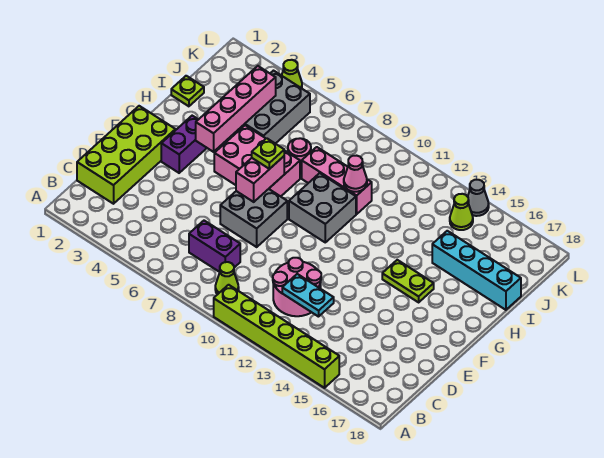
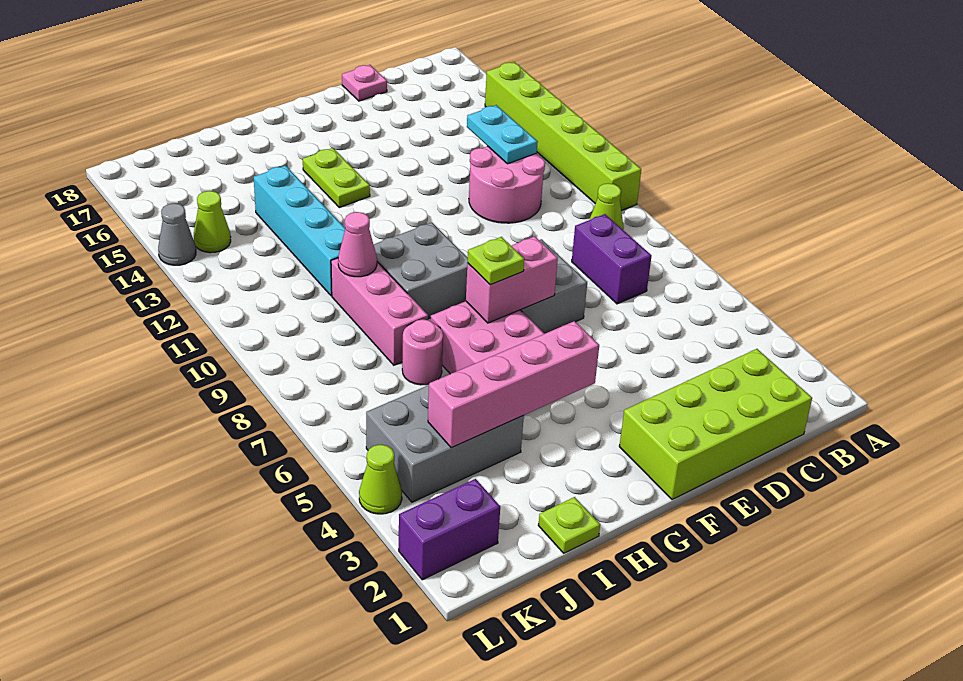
none -> pink plate D18 level 1
purple brick F3:G3 level 1 -> purple brick K2:L2 level 1
cyan brick I15:I18 level 1 -> cyan brick I11:I14 level 1

